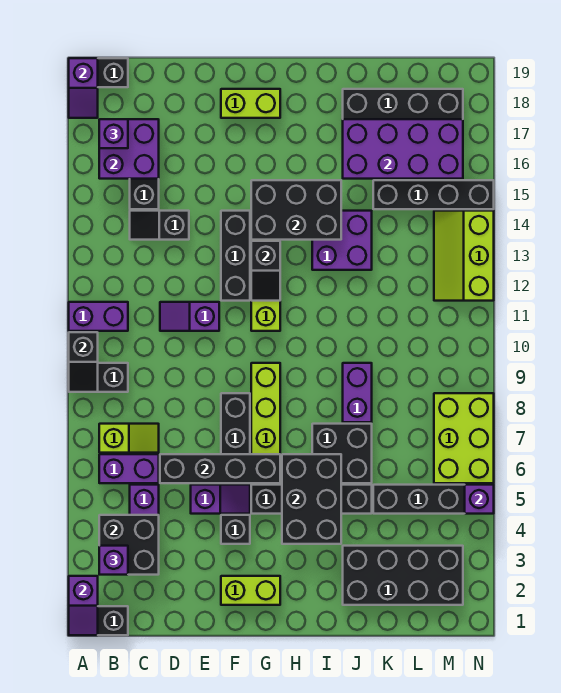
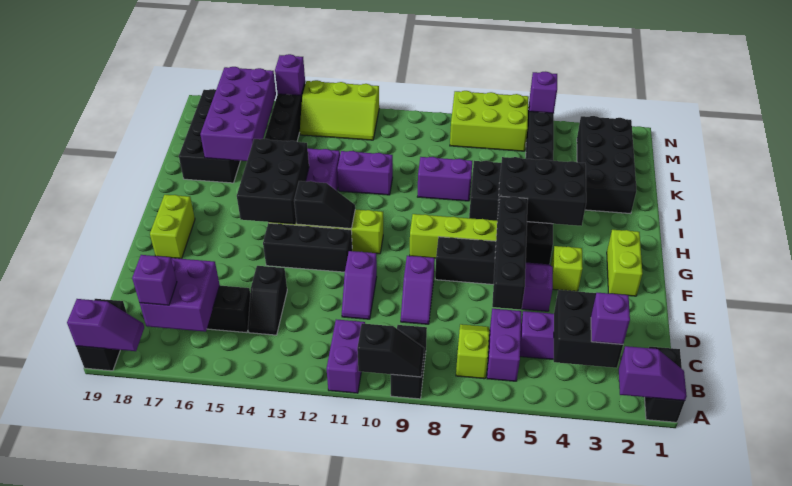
none -> purple slope D9:E9 level 1 top E
black brick F4 level 1 -> lime brick F4 level 1
none -> purple brick J11:J12 level 1
none -> purple brick N15 level 2

